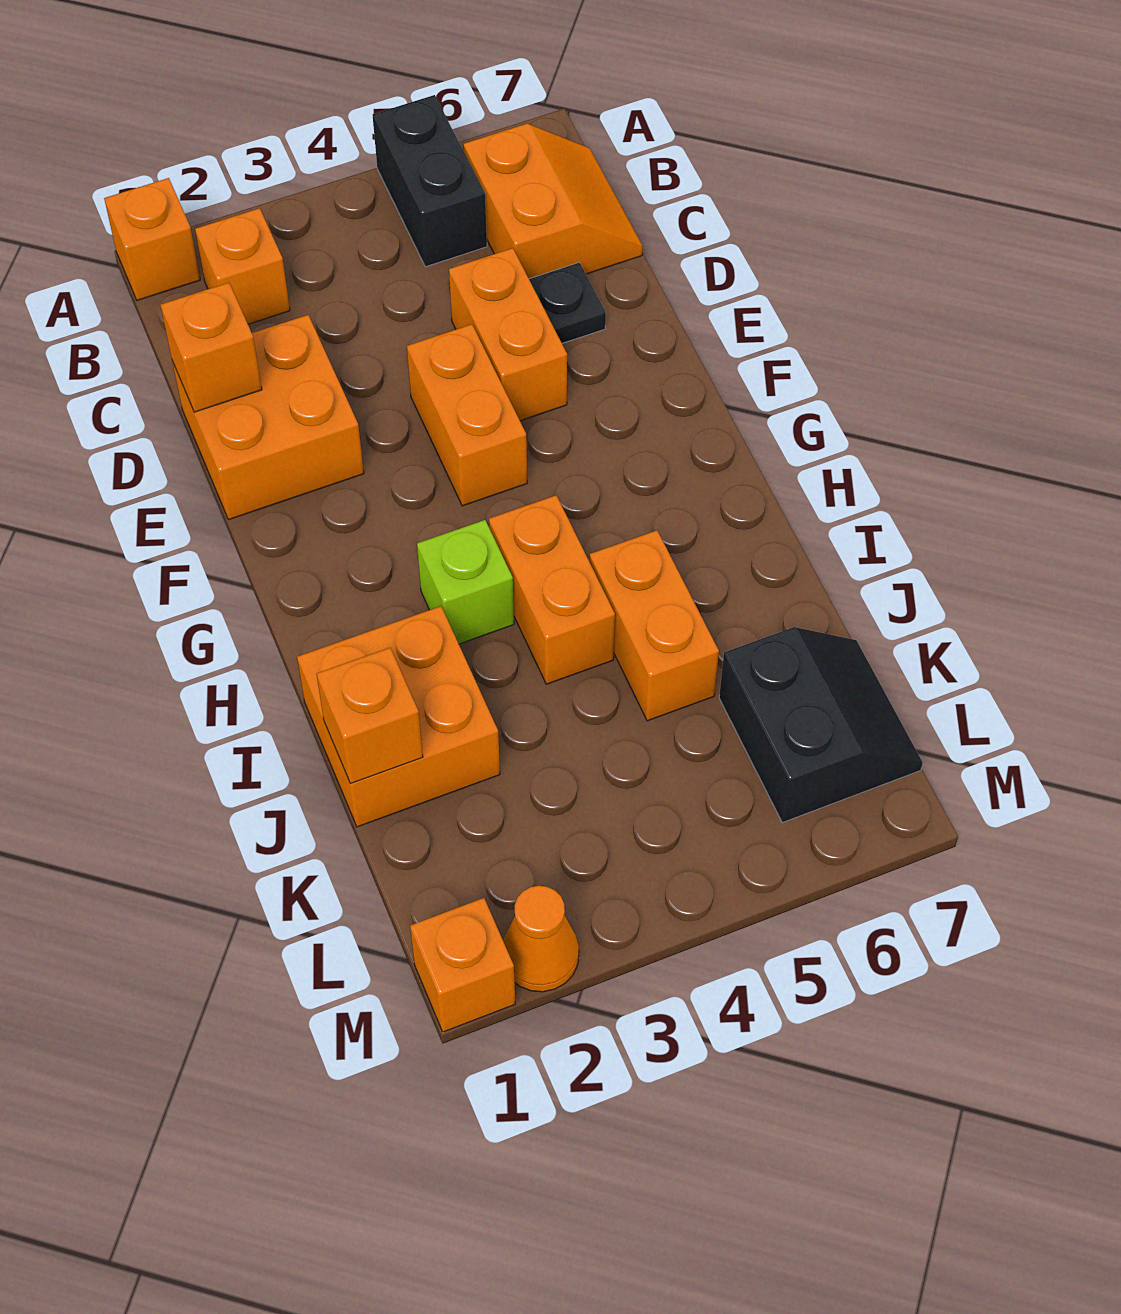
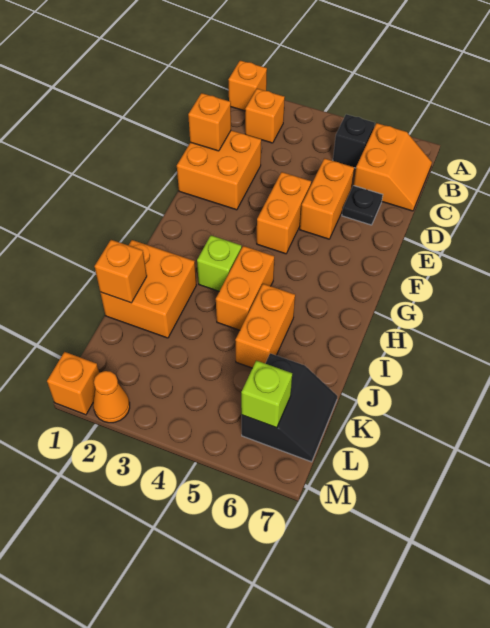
black brick A5:B5 level 1 -> black brick B5 level 1
none -> lime brick L6 level 2

